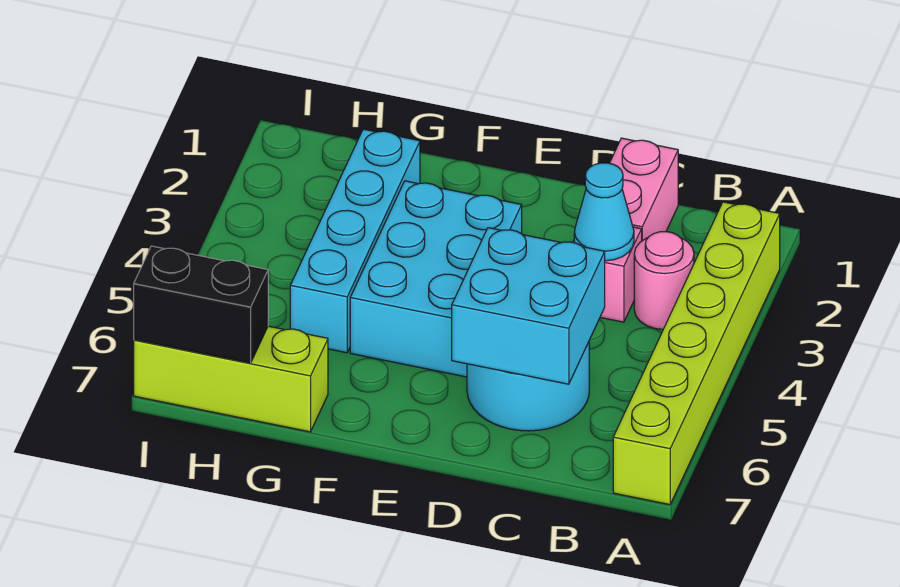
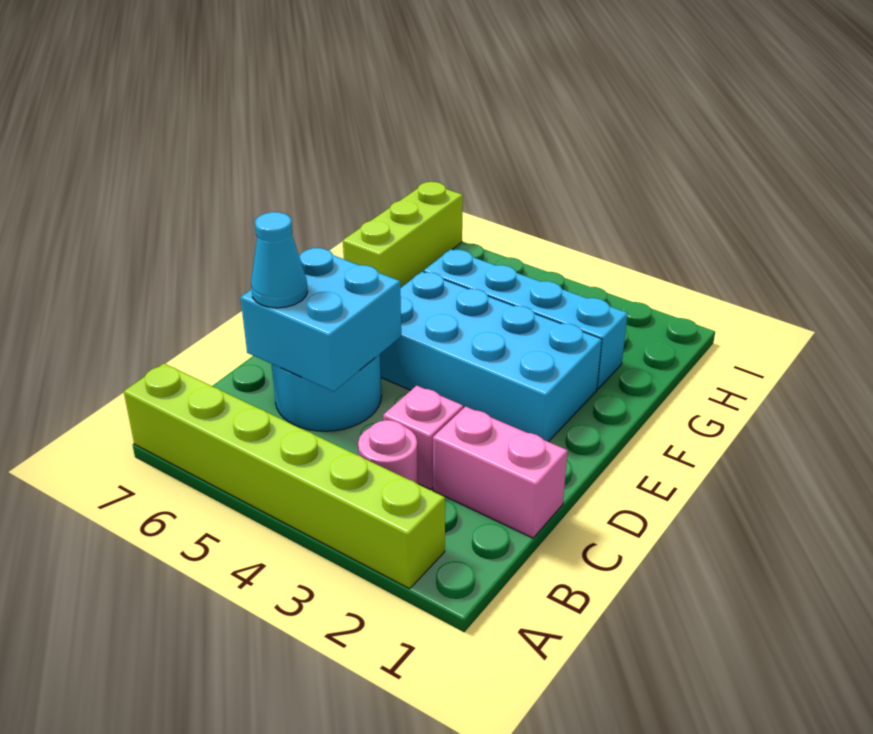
cyan cone C3 level 2 -> cyan cone C6 level 3
cyan brick E3:F5 level 1 -> cyan brick E2:F5 level 1
black brick H7:I7 level 2 -> none

